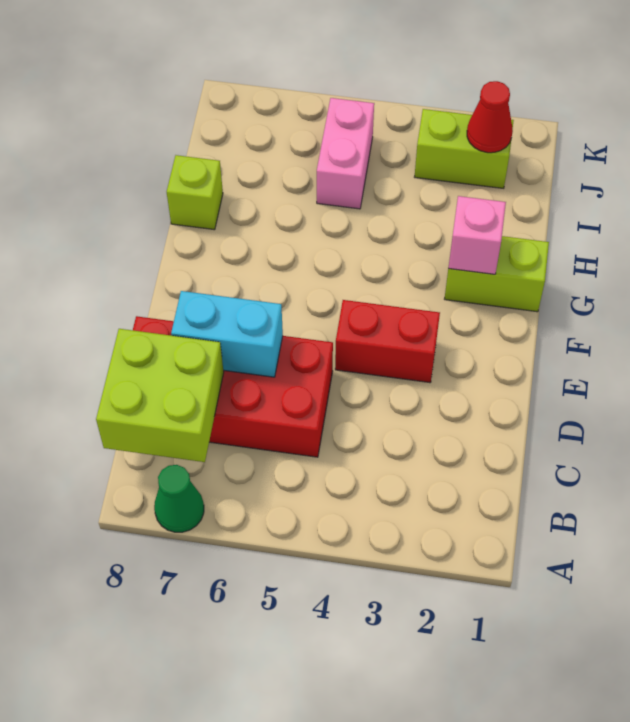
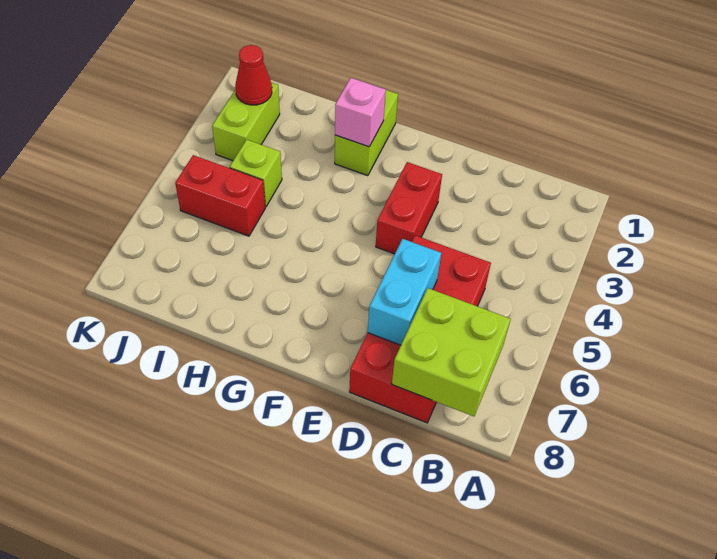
green cone A7 level 1 -> none
lime brick H8 level 1 -> lime brick I4 level 1
pink brick I5:J5 level 1 -> red brick I5:J5 level 1

